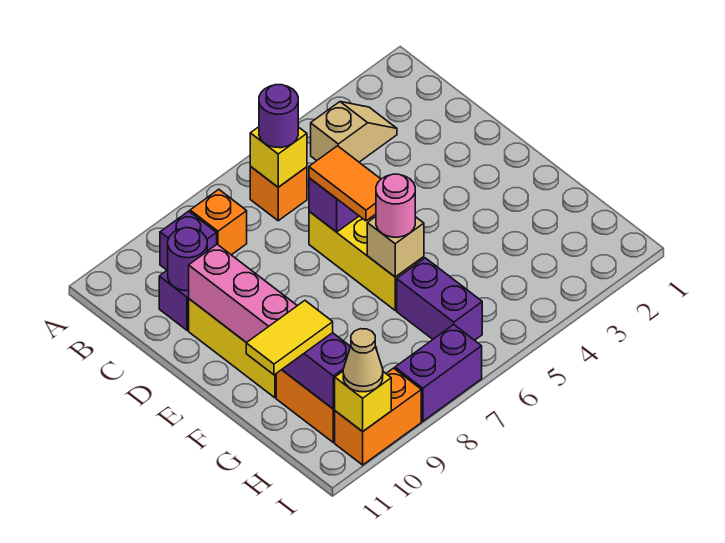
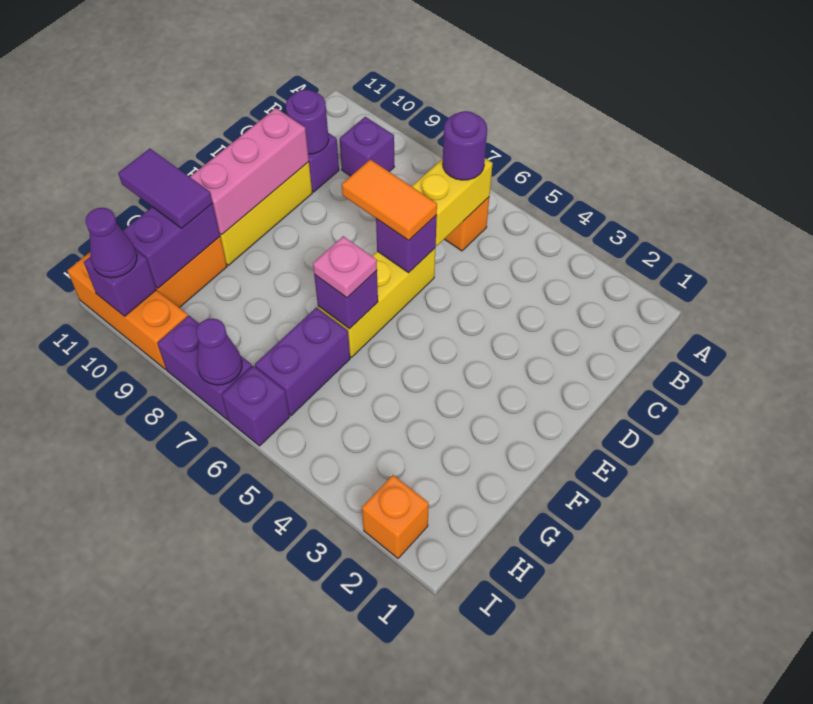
tan slope B3:B4 level 1 top 4 -> none
yellow brick B6 level 2 -> yellow brick B6:C6 level 2
orange brick B8 level 1 -> orange brick I2 level 1
orange tile D6:E6 level 3 -> orange tile D6:D7 level 3
tan brick F6 level 2 -> purple brick F6 level 2
pink round brick F6 level 3 -> pink plate F6 level 3
yellow tile G10:G11 level 3 -> purple tile G10:G11 level 3
none -> purple brick I6 level 1
none -> purple cone I7 level 2
orange brick I9:I10 level 1 -> orange brick I9:I11 level 1
yellow brick I10 level 2 -> purple brick I10 level 2
tan cone I10 level 3 -> purple cone I10 level 3

